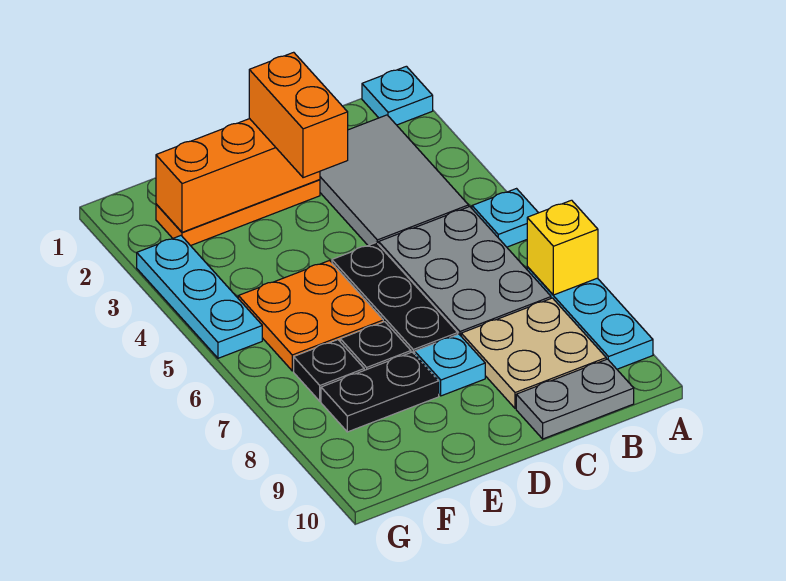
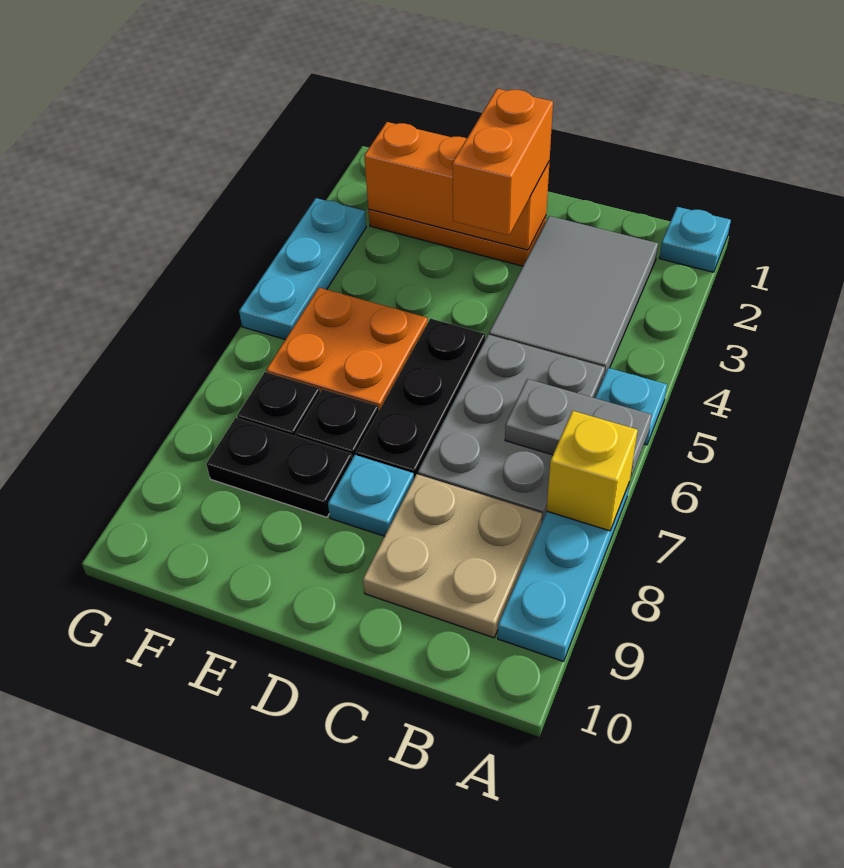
grey plate B10:C10 level 1 -> grey plate A6:B6 level 2

